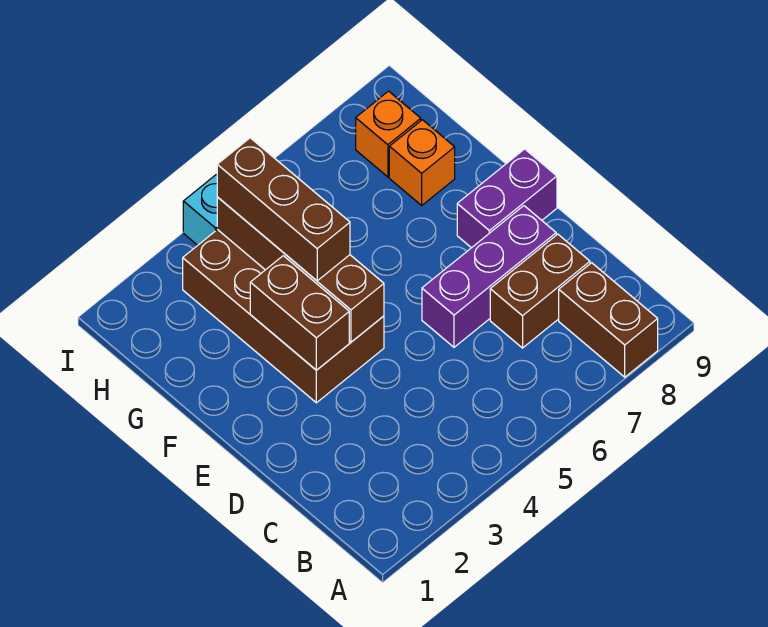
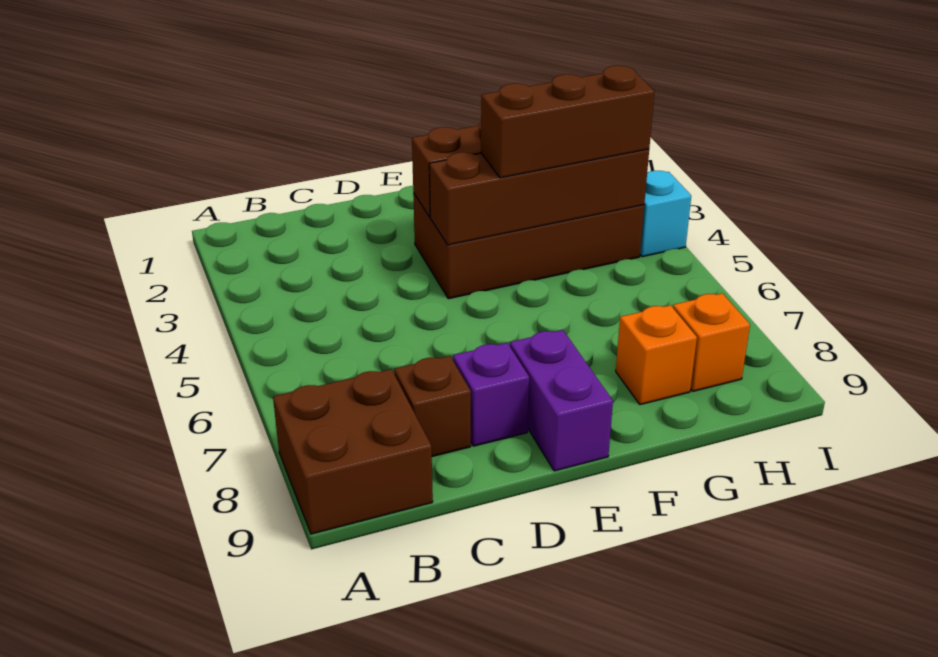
brown brick A8:B8 level 1 -> brown brick A8:B9 level 1
brown brick C7:C8 level 1 -> brown brick C8 level 1
purple brick D6:D8 level 1 -> purple brick D8 level 1

